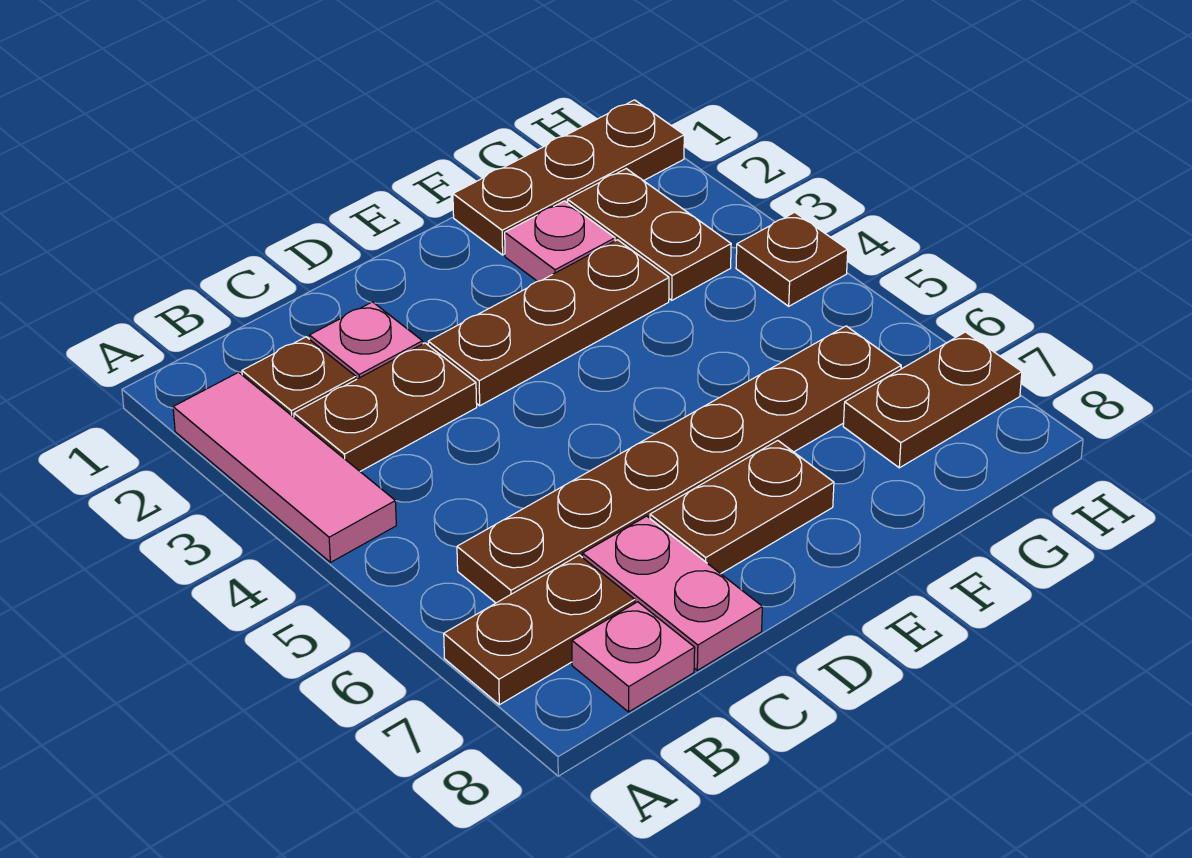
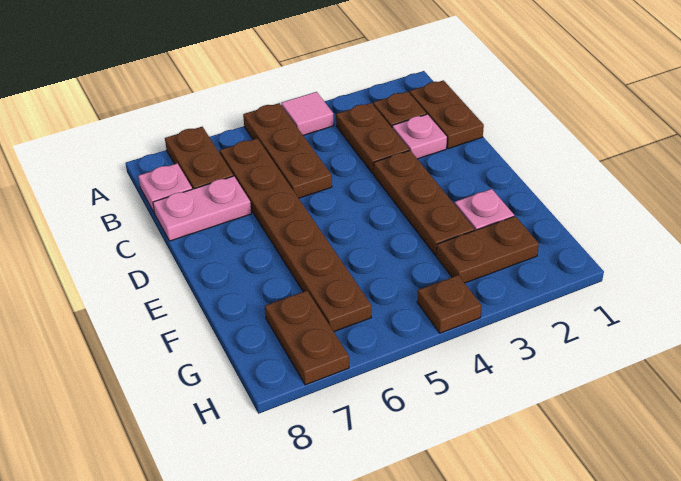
pink tile A2:A4 level 1 -> pink tile A4 level 1
brown plate D7:E7 level 1 -> brown plate B1:C1 level 1
brown plate F1:H1 level 1 -> brown plate A5:C5 level 1

